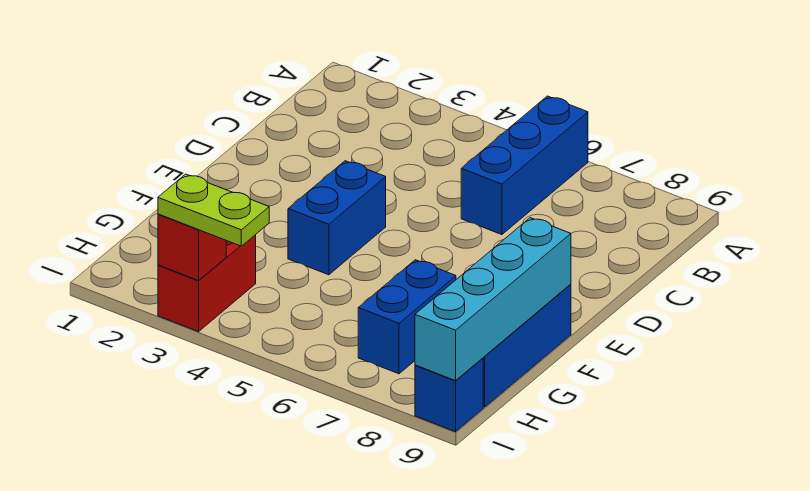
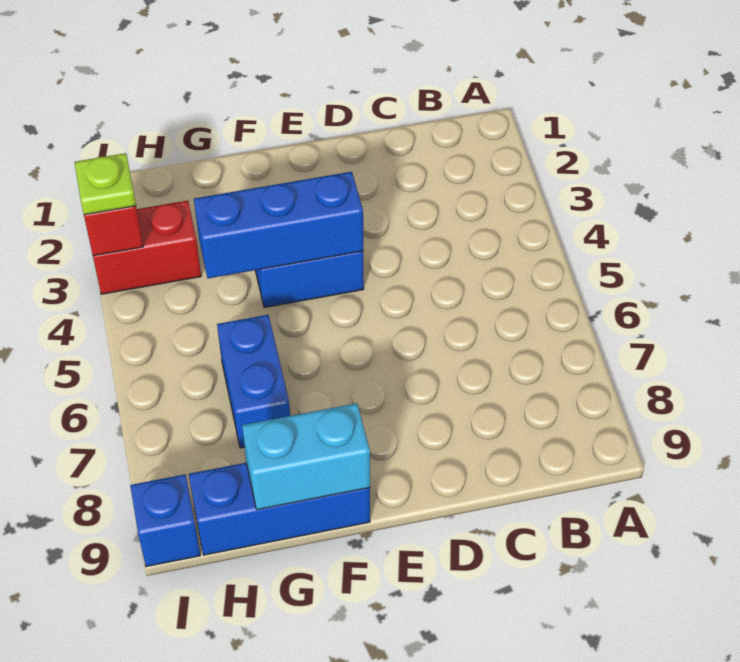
blue brick A6:C6 level 1 -> blue brick E4:G4 level 2
cyan brick F9:I9 level 2 -> cyan brick F9:G9 level 2
blue brick G7:H7 level 1 -> blue brick G6:G7 level 1
lime plate I3:I4 level 3 -> lime plate I3 level 3

